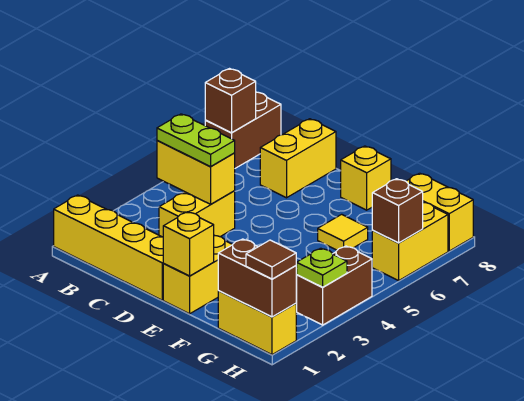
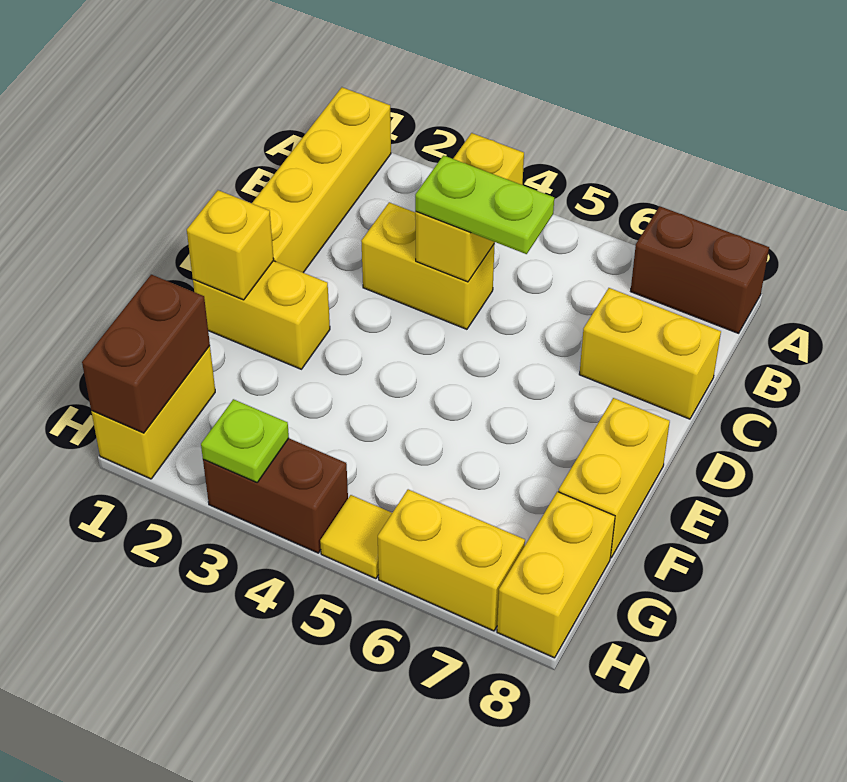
brown brick A7 level 2 -> none
lime plate B4:C4 level 3 -> lime plate C4:C5 level 3
yellow brick E8 level 1 -> yellow brick E8:F8 level 1
yellow tile F6 level 1 -> yellow tile H5 level 1
brown tile H1 level 3 -> none
brown brick H6 level 2 -> none

